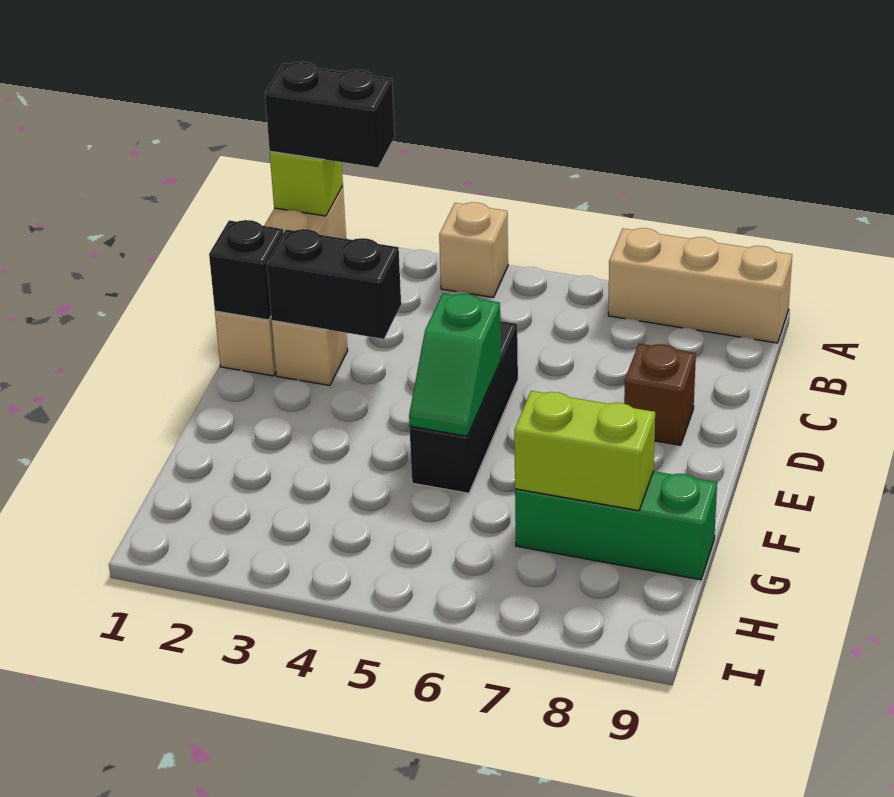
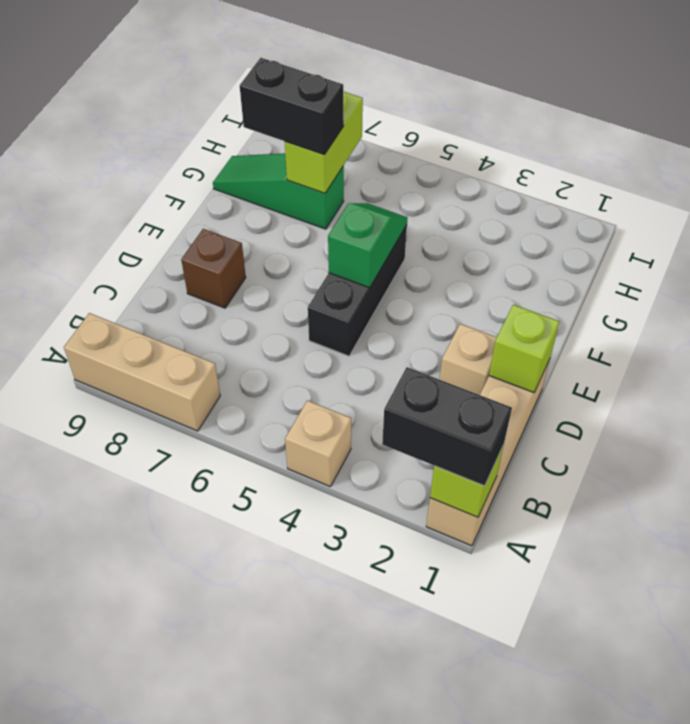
black brick D1 level 2 -> lime brick D1 level 2
black brick D2:D3 level 2 -> black brick G7:G8 level 3
green brick G7:G9 level 1 -> green slope G7:G9 level 1 top 7
lime brick G7:G8 level 2 -> lime brick G7:H7 level 2

